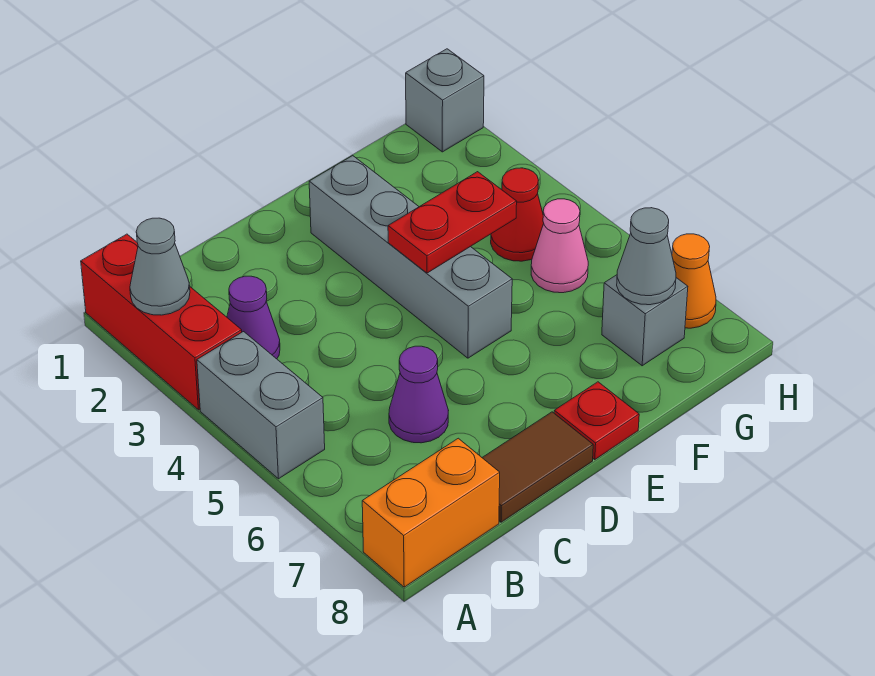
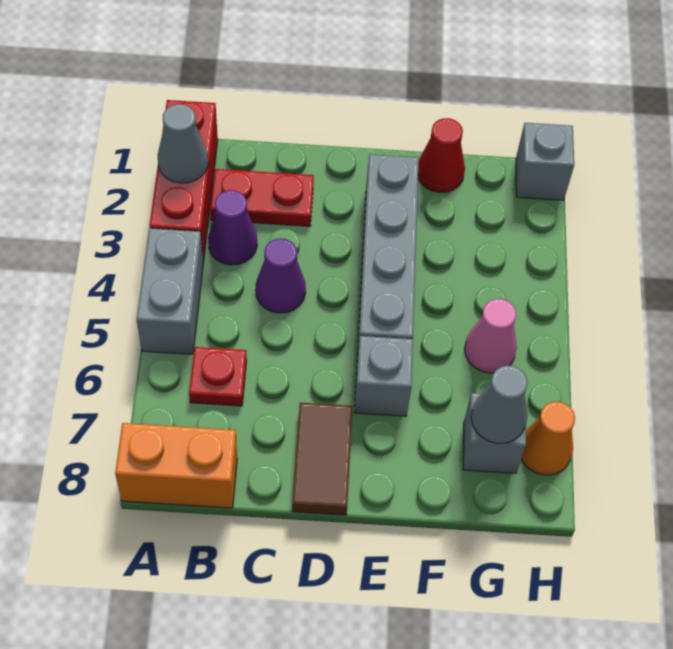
purple cone C6 level 1 -> purple cone C4 level 1
brown tile C8:D8 level 1 -> brown tile D7:D8 level 1
red plate E4:F4 level 2 -> red plate B2:C2 level 1
none -> grey brick E6 level 1
red plate E8 level 1 -> red plate B6 level 1
red cone G4 level 1 -> red cone F1 level 1

